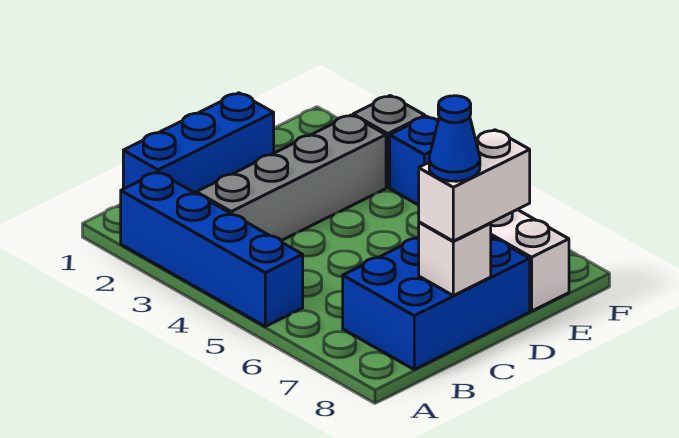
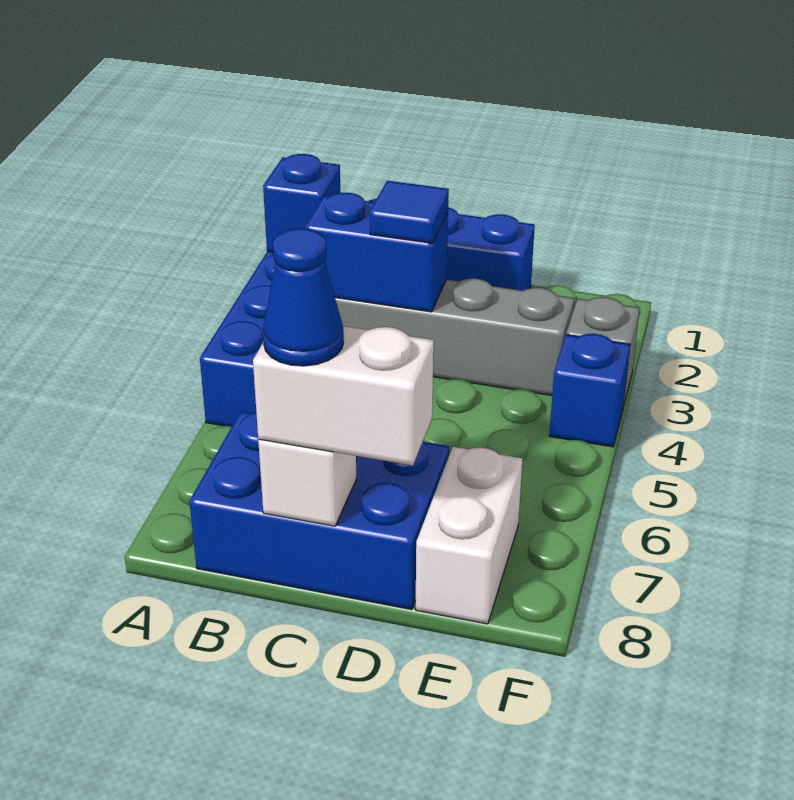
none -> blue brick A2 level 2
none -> blue brick B3:C3 level 2
none -> blue tile C3 level 3

